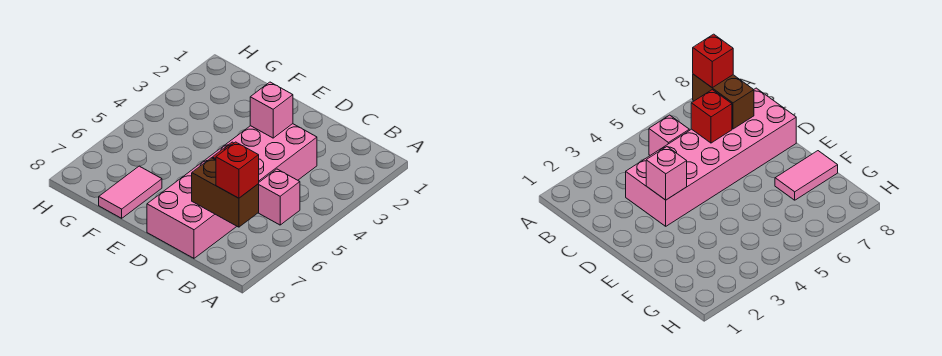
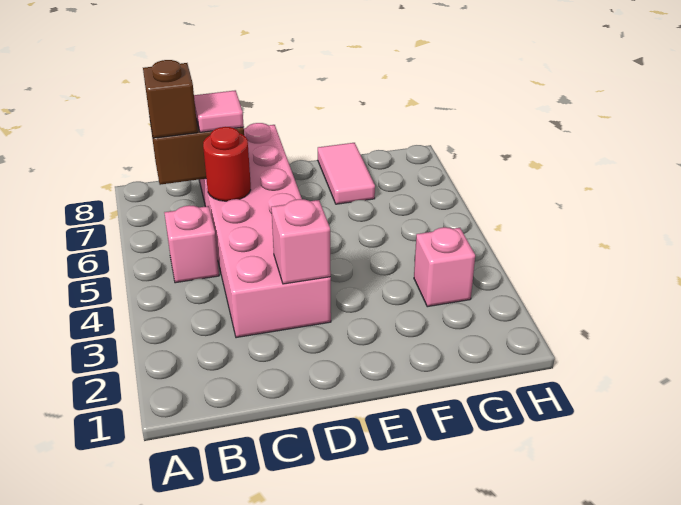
red brick B7 level 3 -> brown brick B7 level 3
red brick C6 level 2 -> red round brick C6 level 2
none -> pink tile C7 level 3
none -> pink brick G3 level 1

